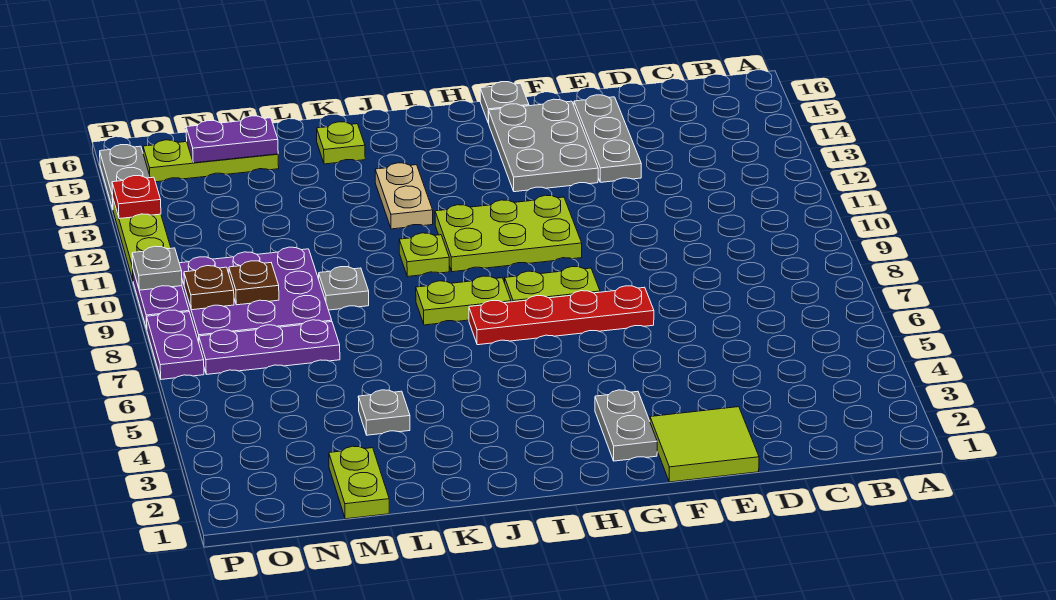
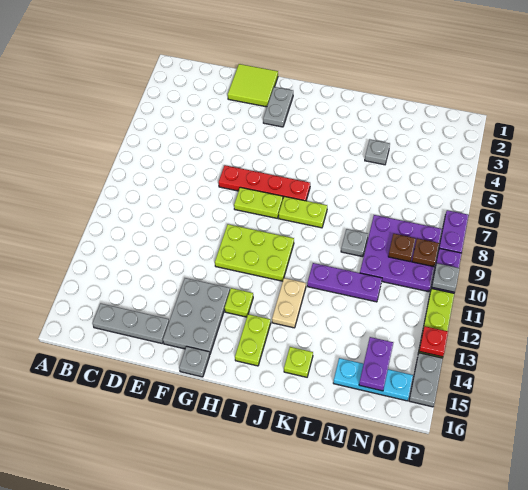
grey plate E13:E15 level 1 -> grey plate C15:E15 level 1
lime plate J10 level 1 -> lime plate H13 level 1
lime plate M1:M2 level 1 -> lime plate I14:I15 level 1
purple plate M7:O7 level 1 -> purple plate K11:M11 level 1
lime plate M15:O15 level 1 -> cyan plate M15:O15 level 1
purple plate M15:N15 level 2 -> purple plate N14:N15 level 2

